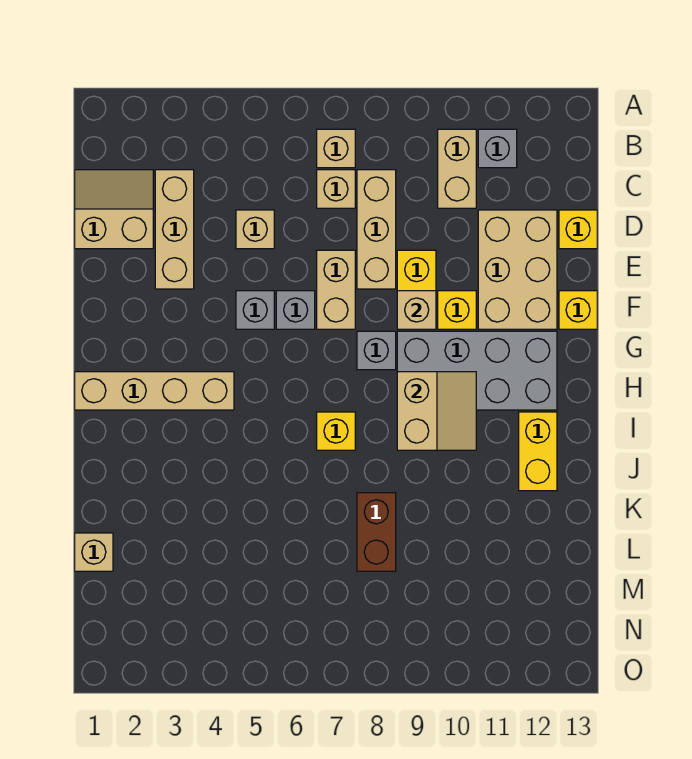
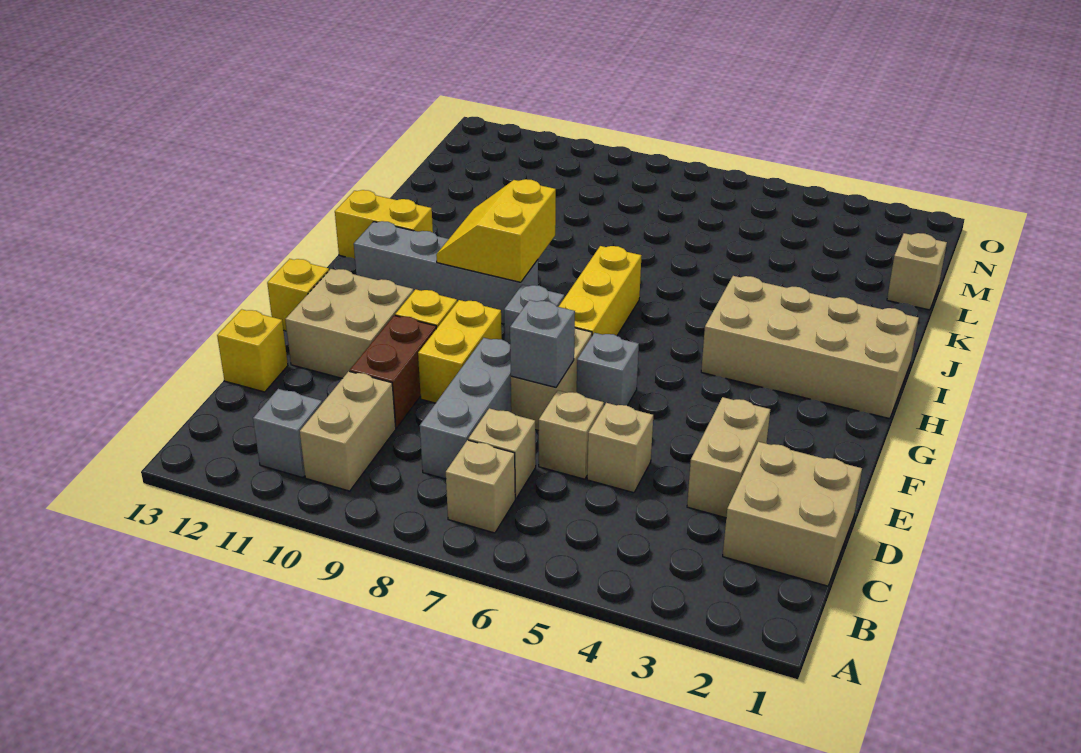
tan slope C1:D2 level 1 top D -> tan brick C1:D2 level 1
tan brick C3:E3 level 1 -> tan brick D3:E3 level 1
tan brick C8:E8 level 1 -> grey brick C8:E8 level 1
tan brick D11:F12 level 1 -> tan brick E11:F12 level 1
grey brick F5 level 1 -> grey brick E7 level 2
tan brick F9 level 2 -> tan brick D6 level 1
grey brick G9:H12 level 1 -> grey brick H9:H12 level 1
tan brick H1:H4 level 1 -> tan brick H1:I4 level 1
tan slope H9:I10 level 2 top 9 -> yellow slope H9:I10 level 2 top 9
yellow brick I7 level 1 -> yellow brick G7:I7 level 1
yellow brick I12:J12 level 1 -> yellow brick I12:I13 level 1
brown brick K8:L8 level 1 -> brown brick D10:E10 level 1

